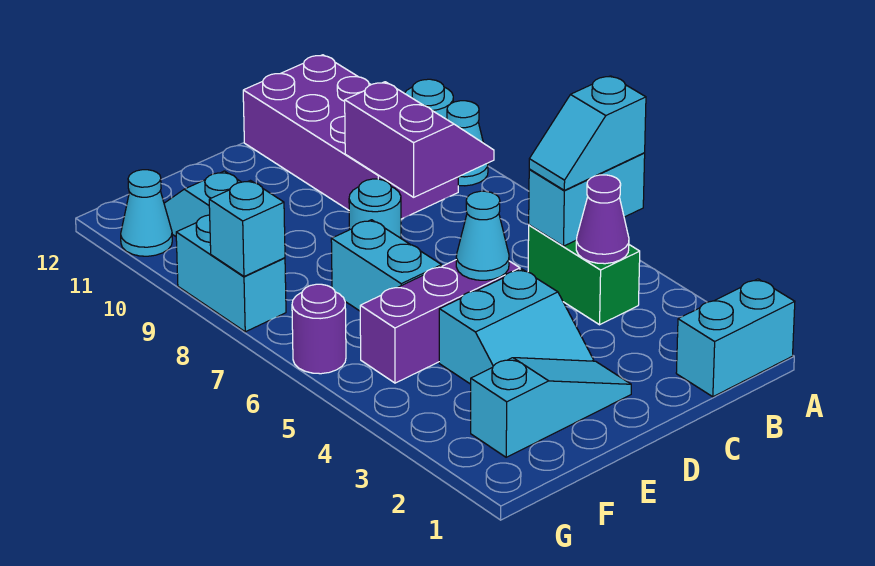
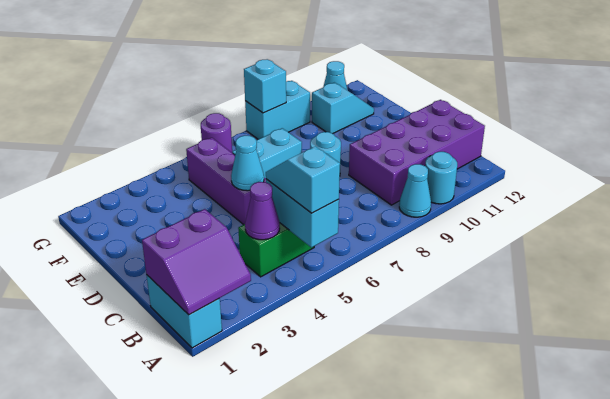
purple slope B8:C9 level 2 top C -> purple slope A1:B2 level 2 top B
cyan slope D2:F2 level 1 top F -> none
cyan slope D3:E4 level 1 top 4 -> none

